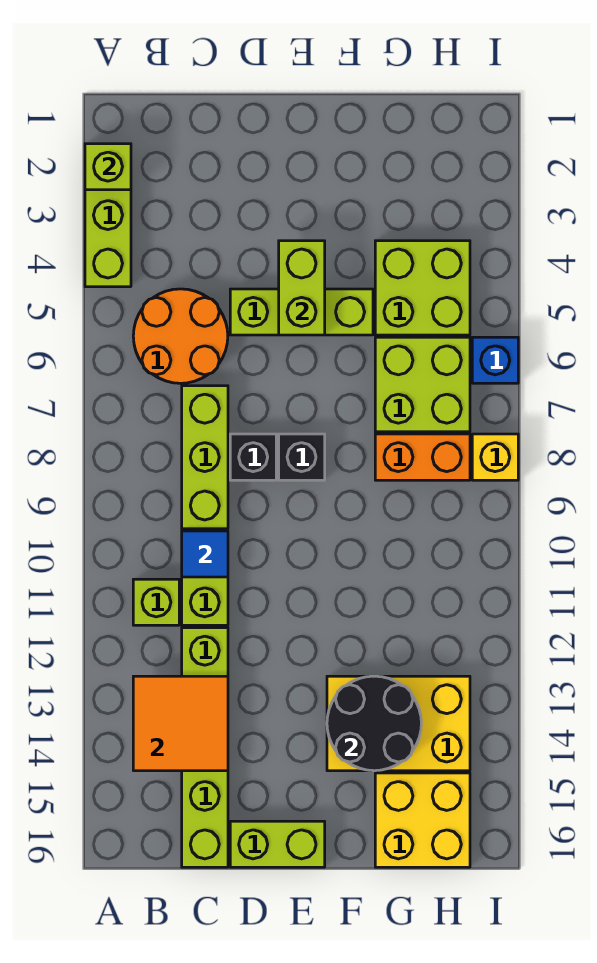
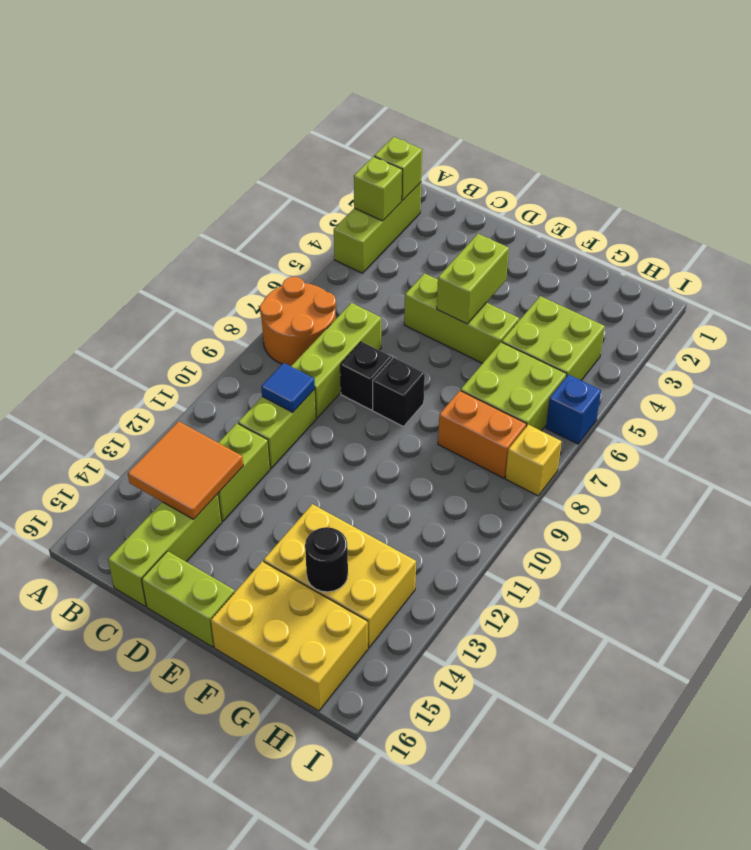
orange round brick B5:C6 level 1 -> orange round brick A7:B8 level 1
lime brick B11 level 1 -> lime brick A3 level 2
black round brick F13:G14 level 2 -> black round brick G14 level 2
yellow brick G15:H16 level 1 -> yellow brick F15:H16 level 1

